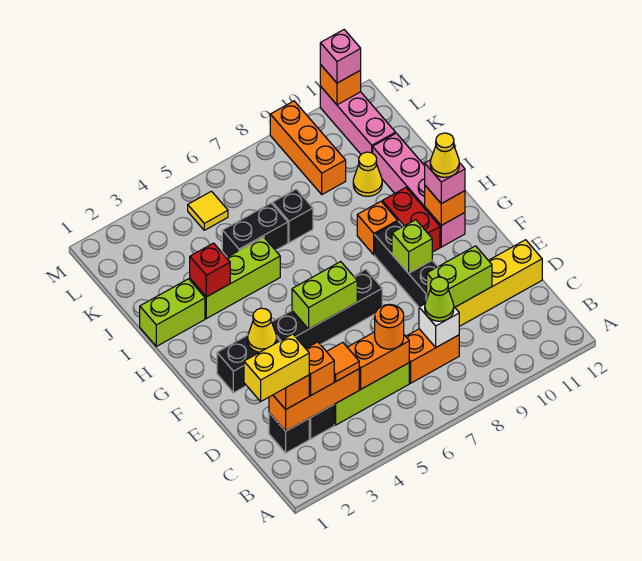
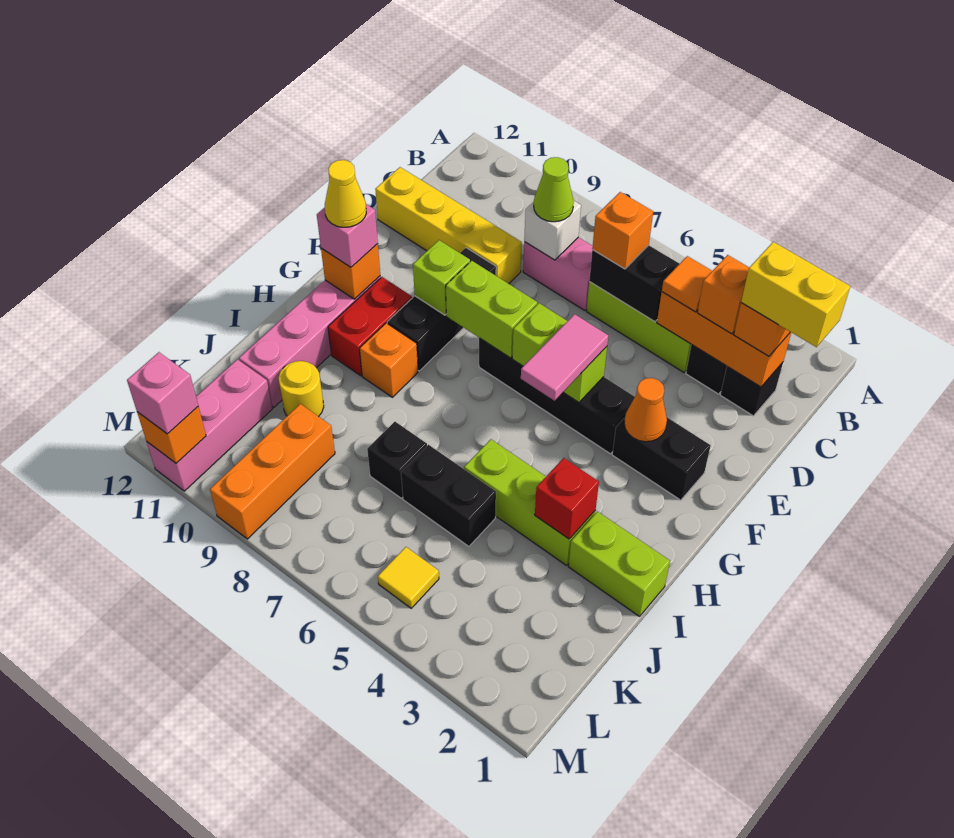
orange brick C5:C6 level 2 -> black brick C5:C6 level 2
orange round brick C6 level 3 -> orange brick C6 level 3
orange brick C7:C8 level 1 -> pink brick C7:C8 level 1
lime brick D9:D10 level 2 -> lime brick F7:F8 level 2
yellow cone F3 level 2 -> orange cone F3 level 2
none -> pink tile F5:G5 level 3
yellow cone J10 level 1 -> yellow round brick J10 level 1

